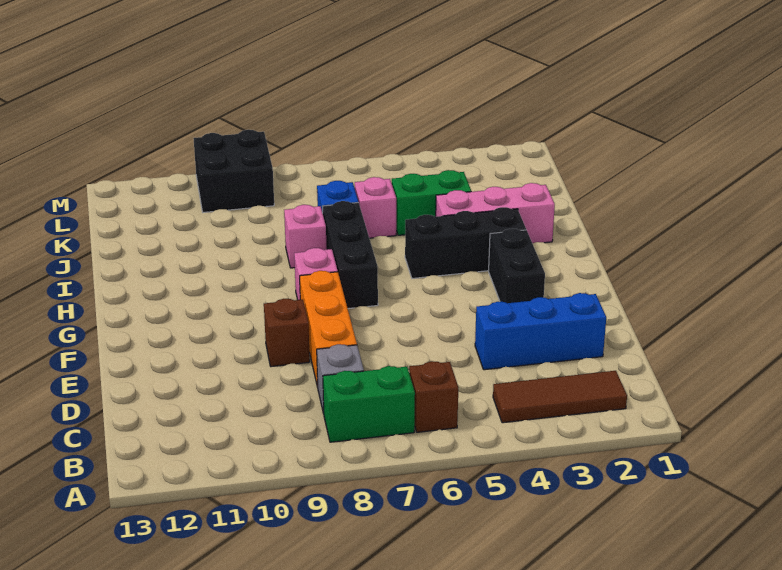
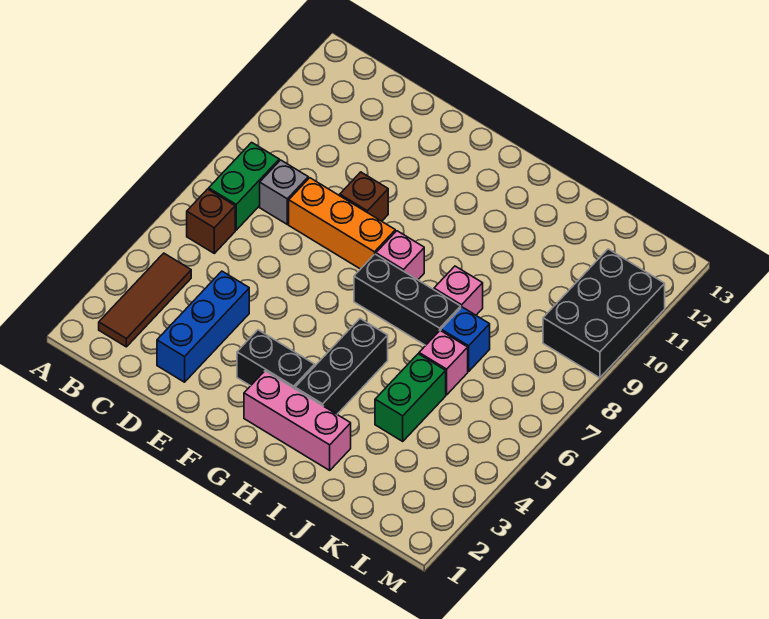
pink brick I2:I4 level 1 -> pink brick G2:I2 level 1
black brick L9:M10 level 1 -> black brick L9:M11 level 1

